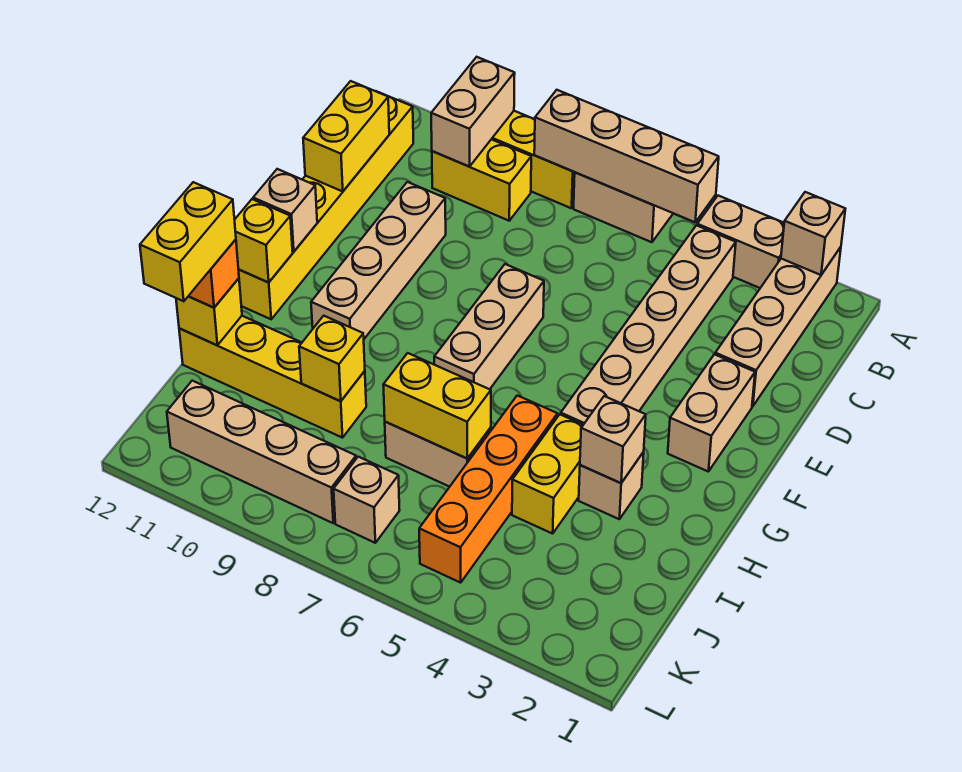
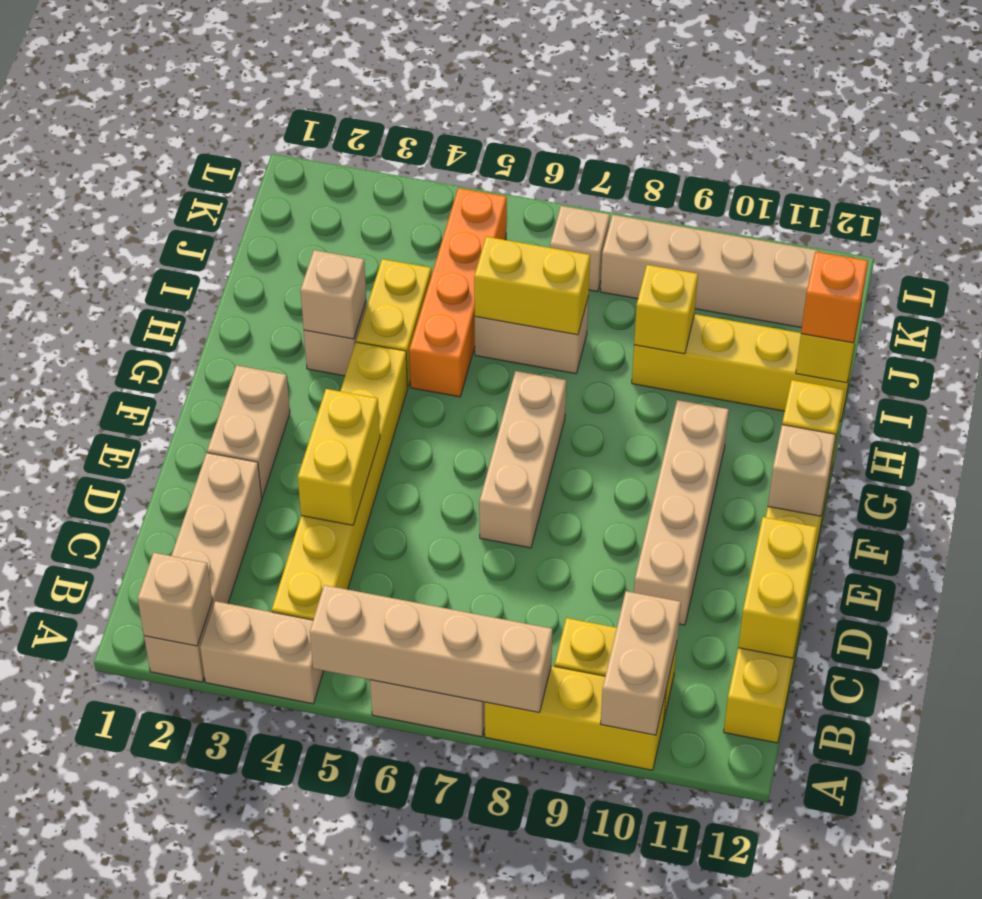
tan brick B4:G4 level 1 -> yellow brick B4:G4 level 1
yellow brick I12:J12 level 4 -> yellow brick D4:E4 level 2

